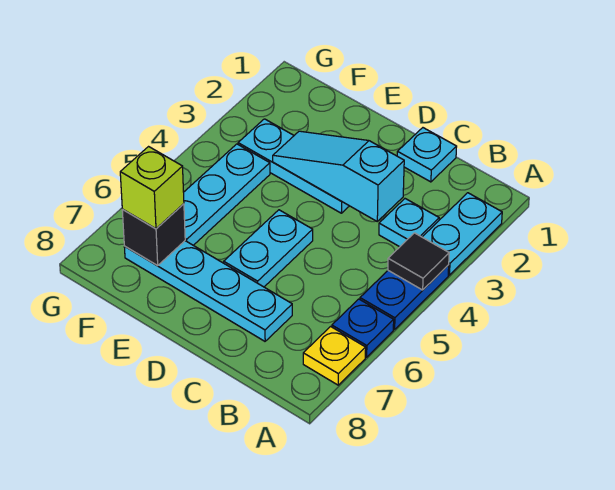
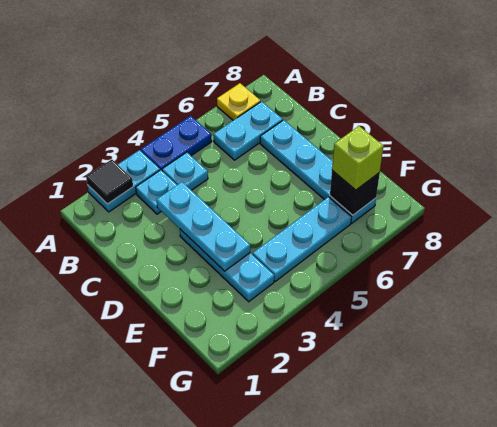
black tile A4 level 2 -> black tile A2 level 2
blue plate A6 level 1 -> none
cyan plate C1 level 1 -> cyan plate B4 level 1
cyan slope C3:E3 level 2 top C -> cyan plate C3:E3 level 2
cyan plate D5:D6 level 1 -> cyan plate B6:B7 level 1

